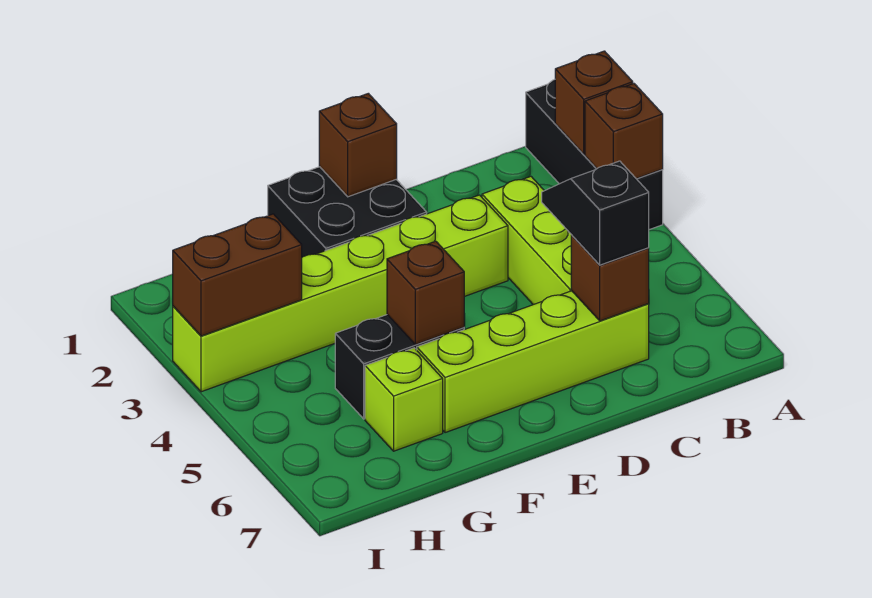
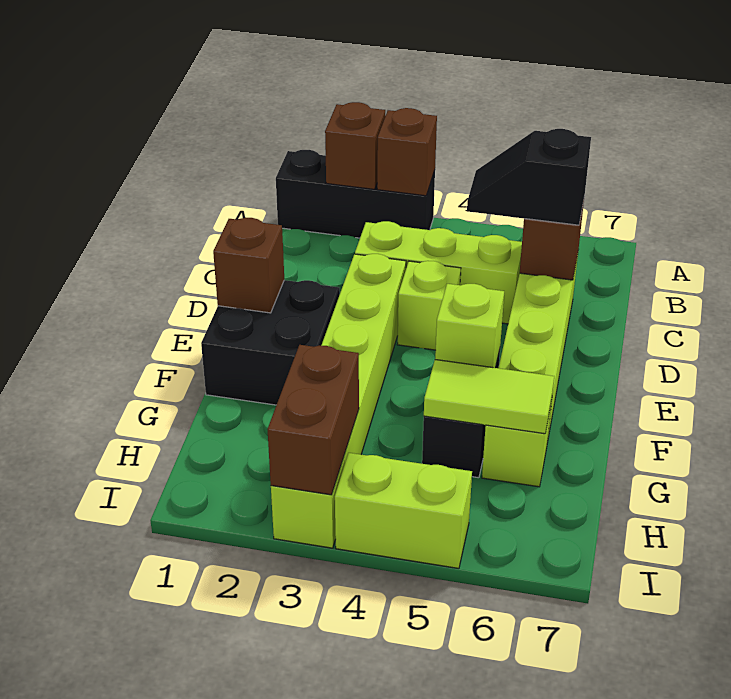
none -> lime brick D4 level 1
brown brick F5 level 2 -> lime brick F5 level 2
none -> lime tile G5:G6 level 2
none -> lime brick I4:I5 level 1

